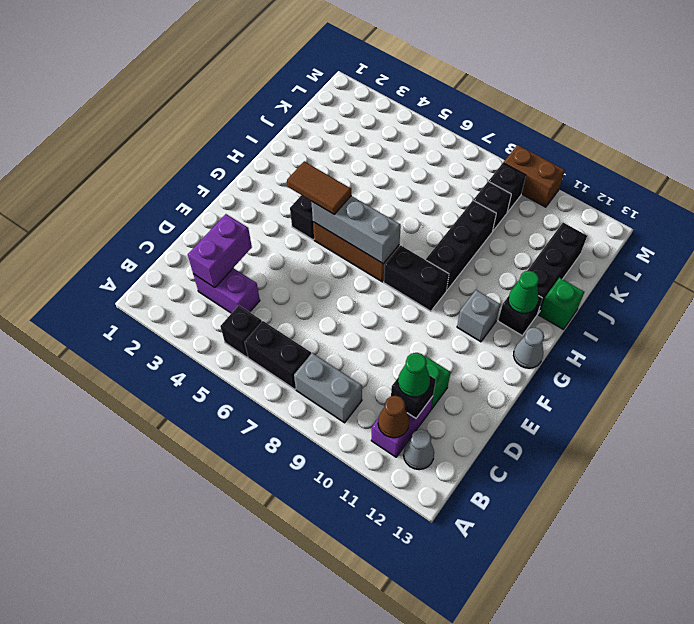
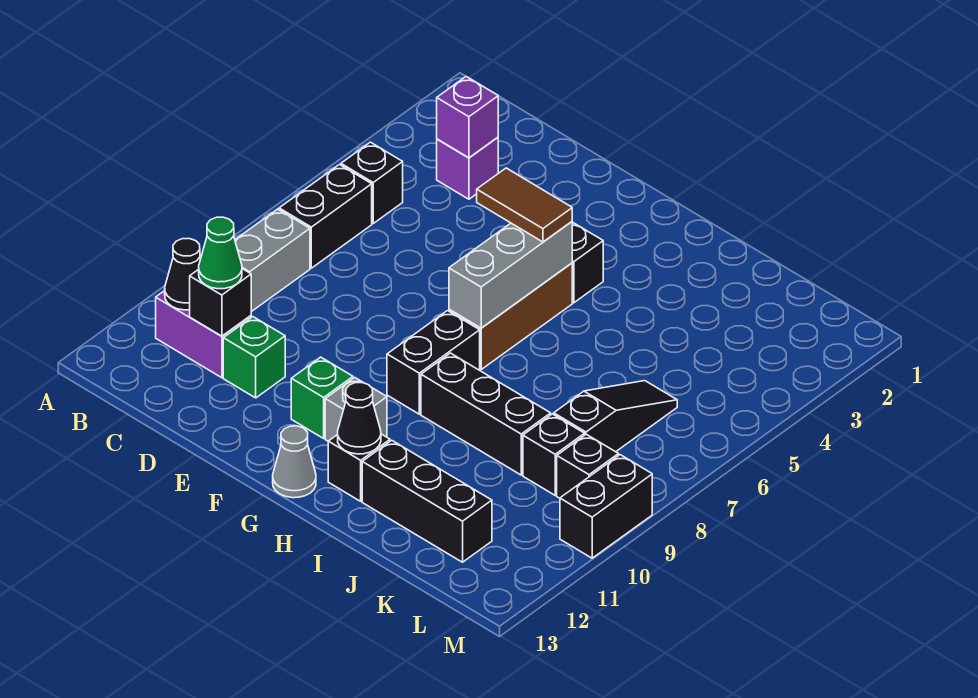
brown cone B11 level 2 -> black cone B11 level 2
grey cone B12 level 1 -> none
purple brick C3:C4 level 1 -> purple brick C3 level 1
purple brick C3:D3 level 2 -> purple brick C3 level 2
brown tile G4:G5 level 3 -> brown tile F5:G5 level 3
green cone H12 level 2 -> black cone H12 level 2
green brick I13 level 1 -> green brick F11 level 1
none -> black slope K6:K8 level 1 top 8
brown brick M9:M10 level 1 -> black brick M9:M10 level 1

